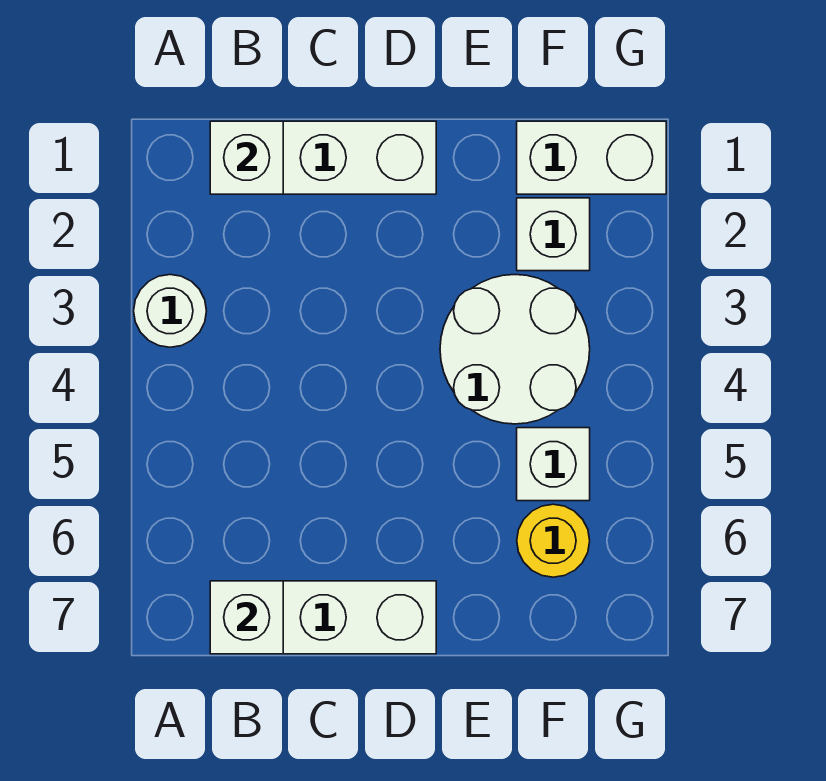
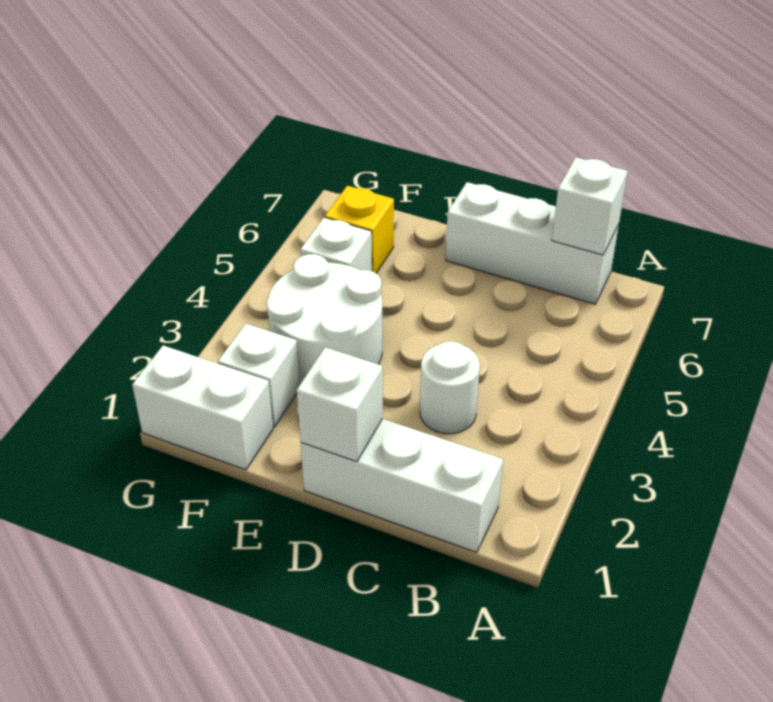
white round brick A3 level 1 -> white round brick C3 level 1
white brick B1 level 2 -> white brick D1 level 2
yellow round brick F6 level 1 -> yellow brick F6 level 1

